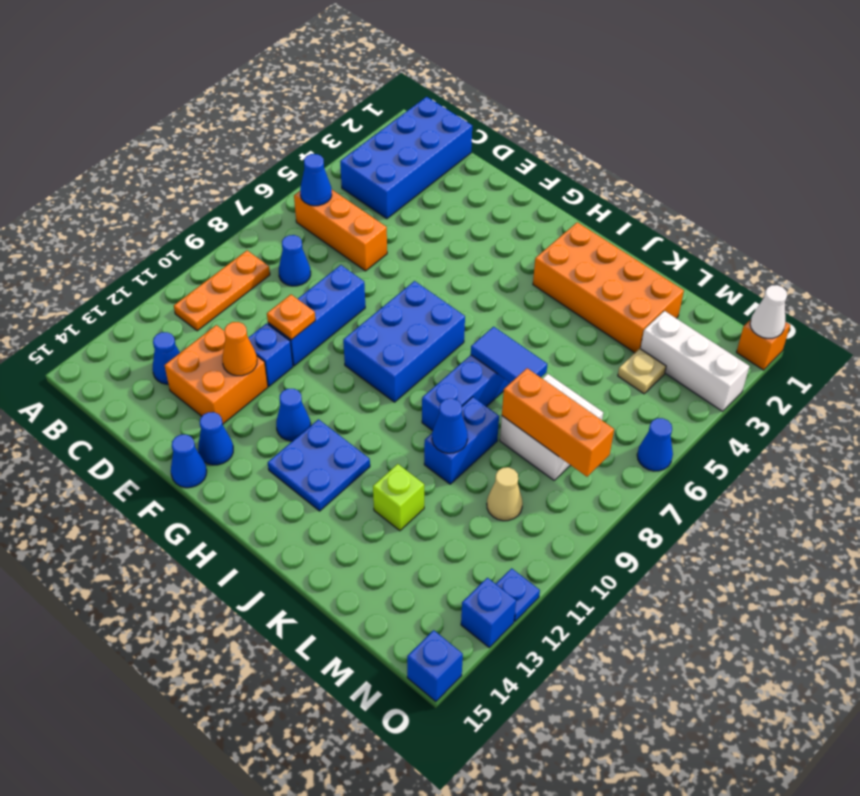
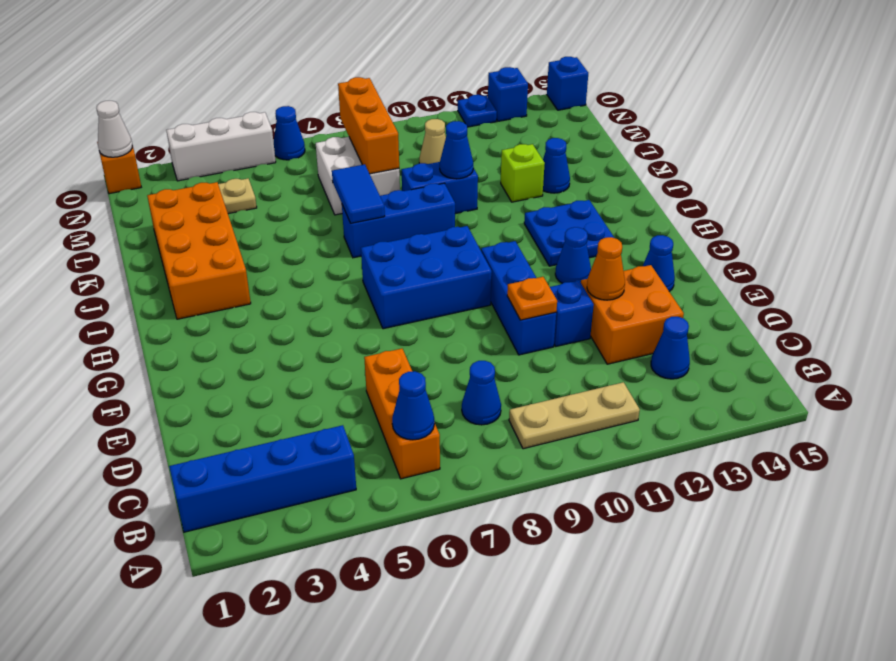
blue brick B1:C4 level 1 -> blue brick B1:B4 level 1
orange plate B9:B11 level 1 -> tan plate B9:B11 level 1
blue brick E8:E10 level 1 -> blue brick E10:G10 level 1
blue cone F15 level 1 -> blue cone K13 level 1
white brick M3:O3 level 1 -> white brick O3:O5 level 1

